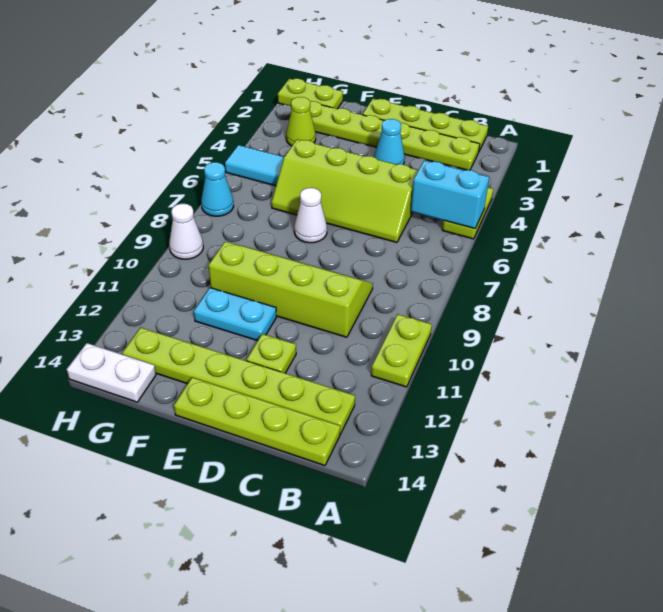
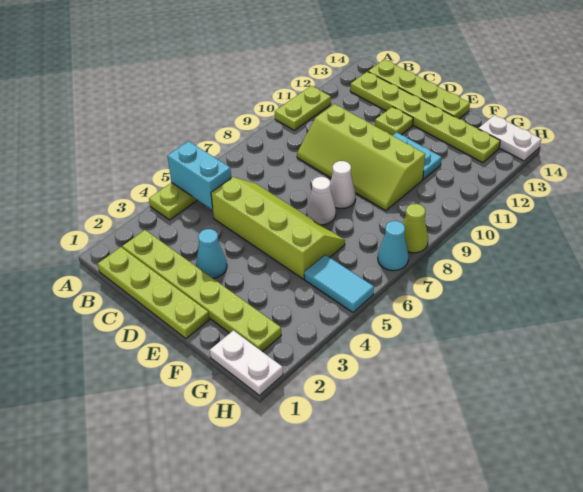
lime plate G1:H1 level 1 -> white plate G1:H1 level 1
lime cone G3 level 1 -> lime cone H8 level 1
white cone H9 level 1 -> white cone E8 level 1

